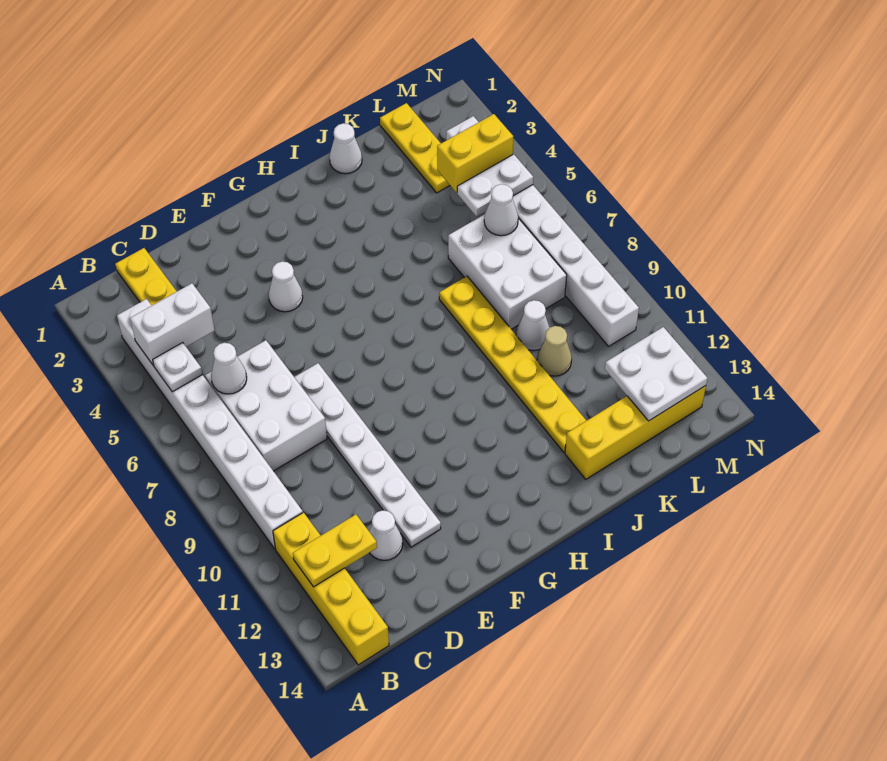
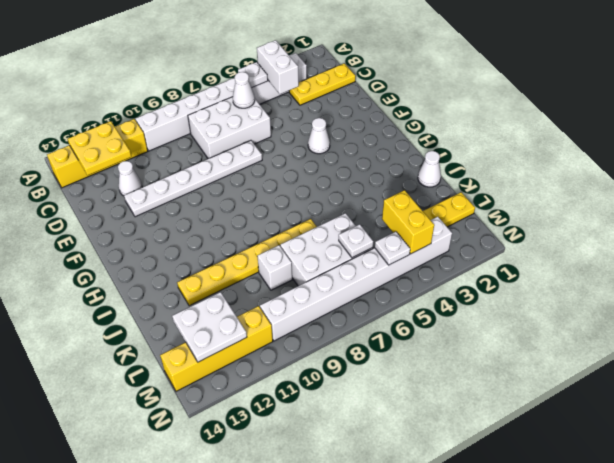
yellow plate B12:C12 level 2 -> yellow plate B12:C13 level 2
yellow brick J13:M13 level 1 -> yellow brick M11:M14 level 1
white cone K9 level 1 -> white brick K9 level 1
tan cone K10 level 1 -> none
white plate L5:M5 level 2 -> white plate M5 level 2
white cone L6 level 2 -> white plate L6 level 2

